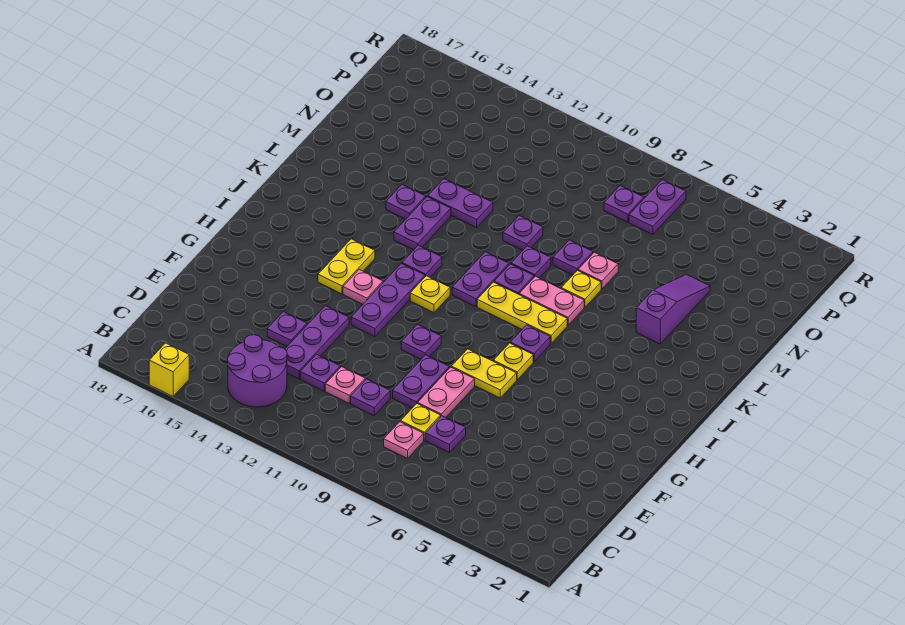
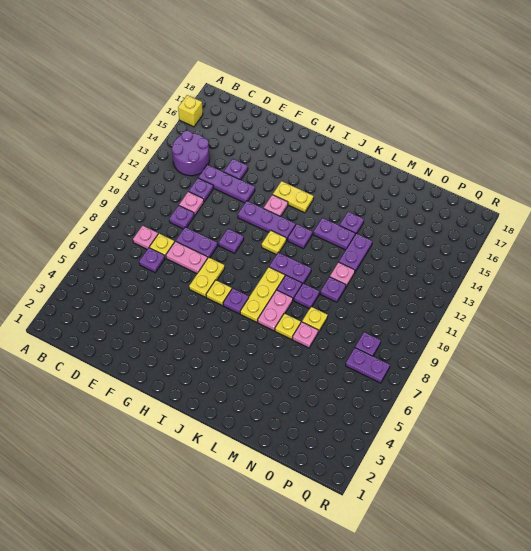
purple slope L4:N4 level 1 top L -> none
purple plate M8 level 1 -> yellow plate M8 level 1
none -> pink plate M11 level 1

